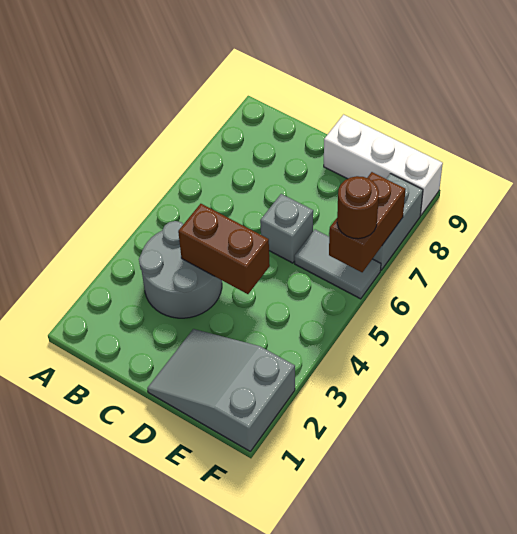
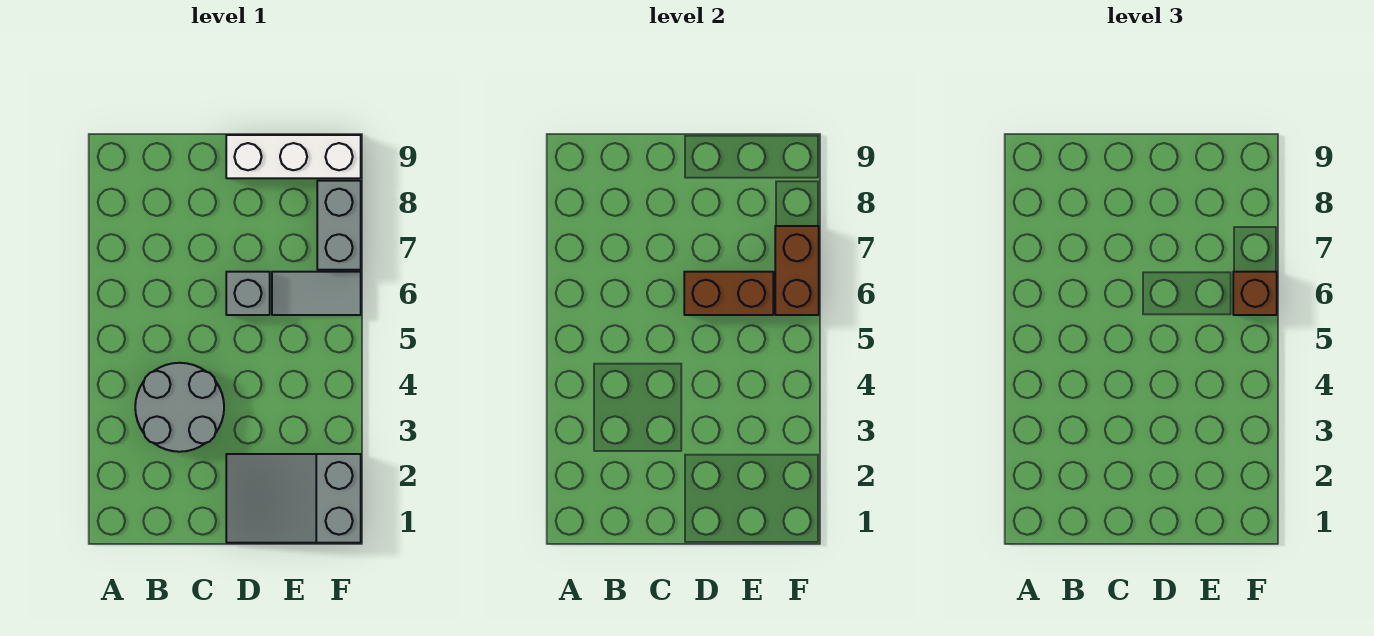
brown brick C4:D4 level 2 -> brown brick D6:E6 level 2
brown round brick F6 level 3 -> brown brick F6 level 3

